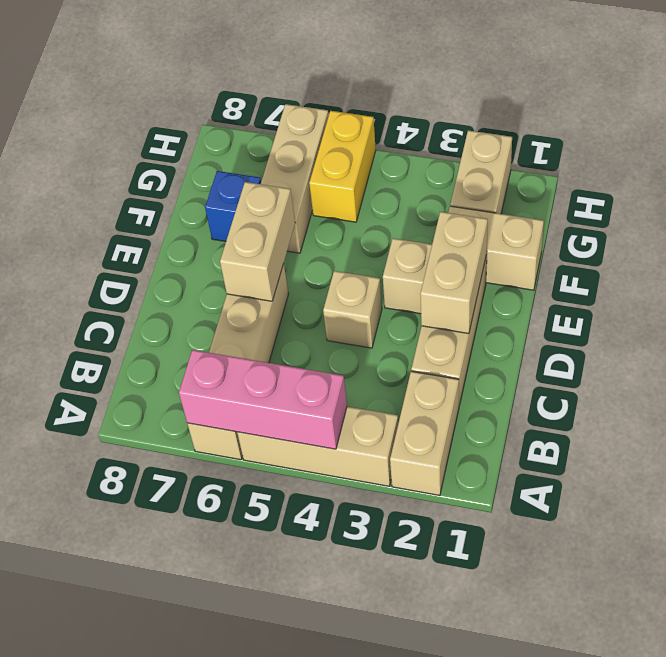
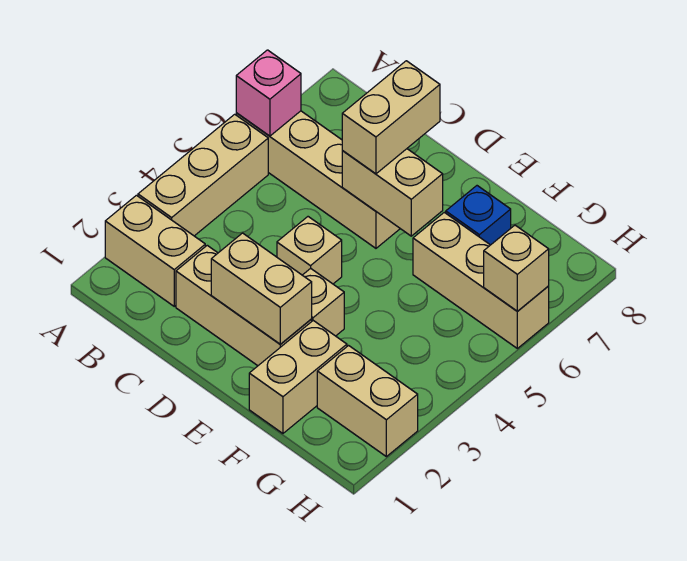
pink brick A4:A6 level 2 -> pink brick A6 level 2
none -> tan brick D6:D7 level 3
yellow brick G5:H5 level 1 -> none
none -> tan brick H6 level 2

